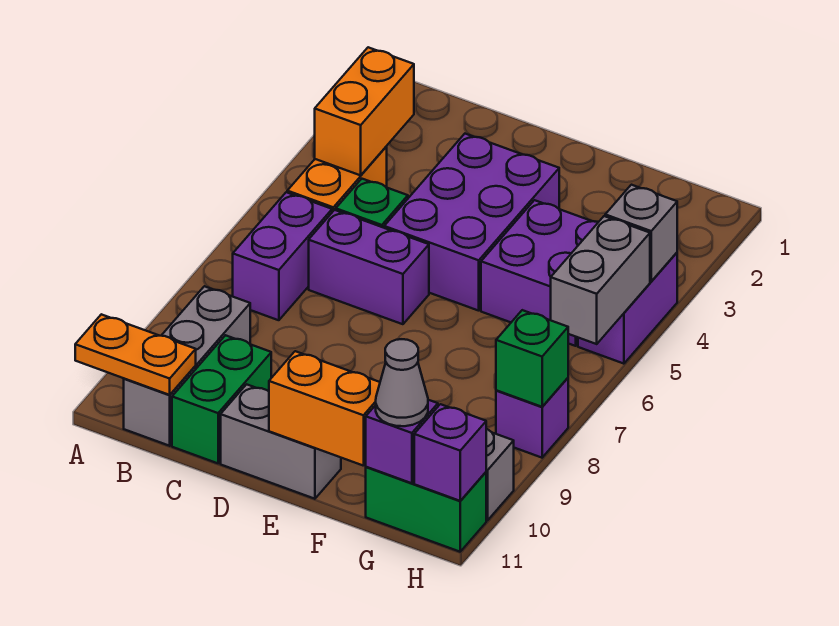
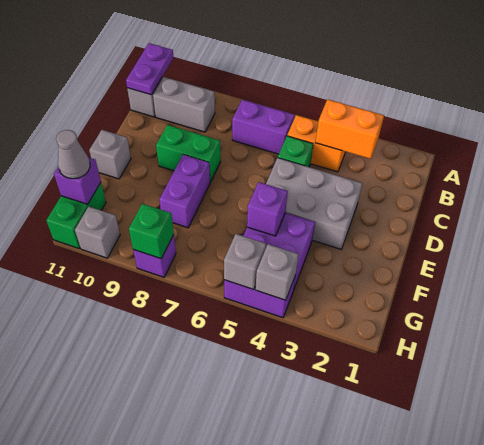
orange plate A11:B11 level 2 -> purple plate A11:B11 level 2
purple brick C6:D6 level 1 -> purple brick E8:F8 level 1
green brick C10:C11 level 1 -> green brick D8:D9 level 1
purple brick D3:E5 level 1 -> grey brick D3:E5 level 1
grey brick D11:E11 level 1 -> grey brick E11 level 1
orange brick E11:F11 level 2 -> none
grey brick H5:H6 level 2 -> grey brick H5 level 2
purple brick H11 level 2 -> purple brick F5 level 2

